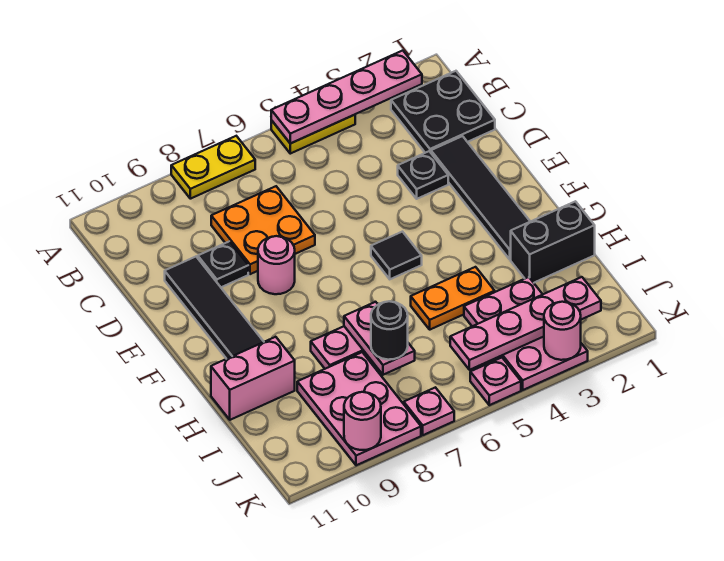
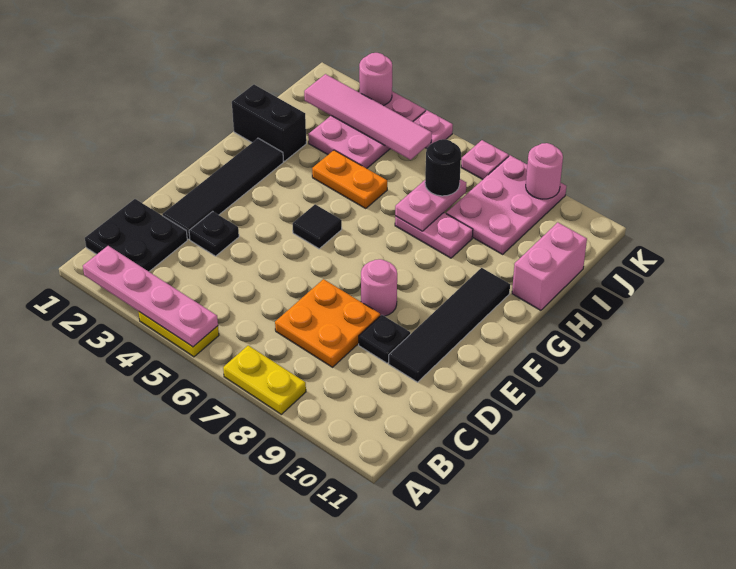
pink brick H10:H11 level 1 -> pink brick H11:I11 level 1
pink plate J2:J5 level 2 -> pink tile J2:J5 level 2

